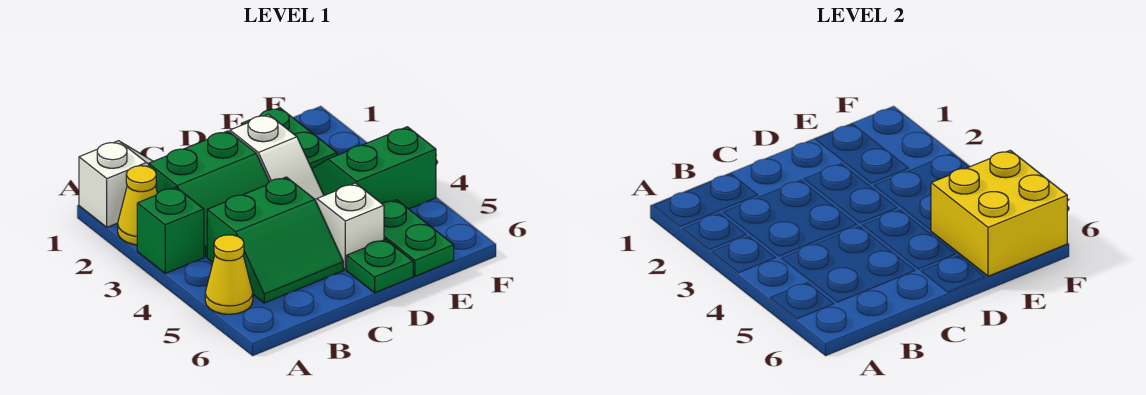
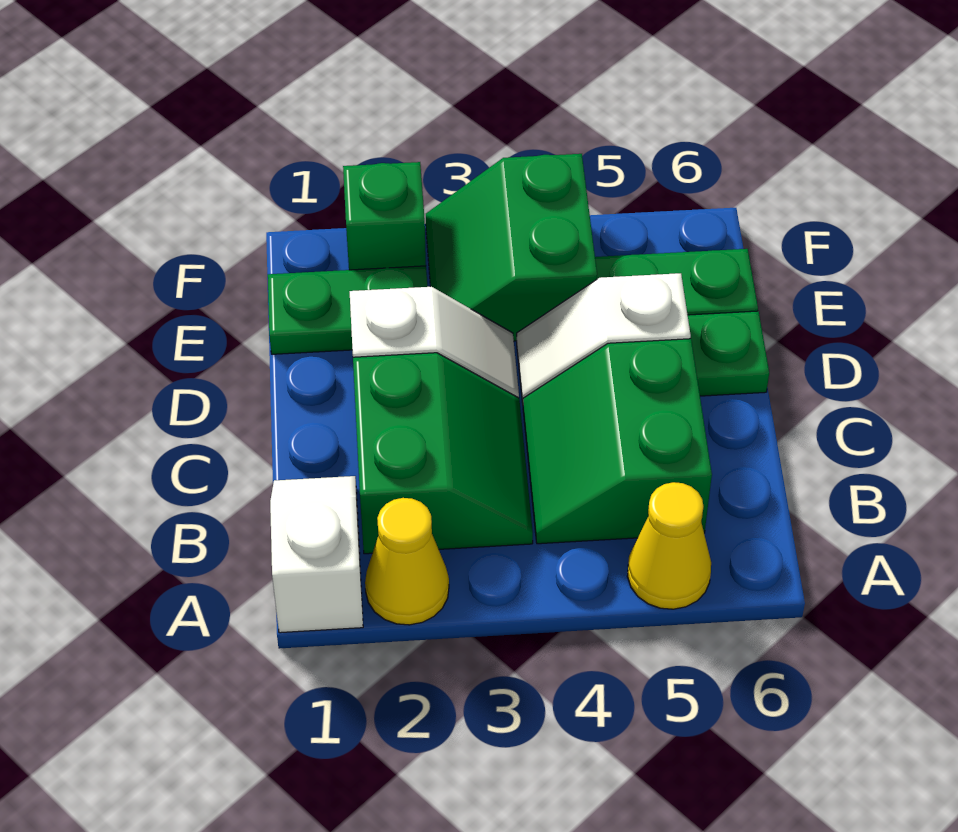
green brick A3 level 1 -> green brick F2 level 1
green slope B4:C5 level 1 top 4 -> green slope B4:C5 level 1 top 5
yellow brick E5:F6 level 2 -> none

